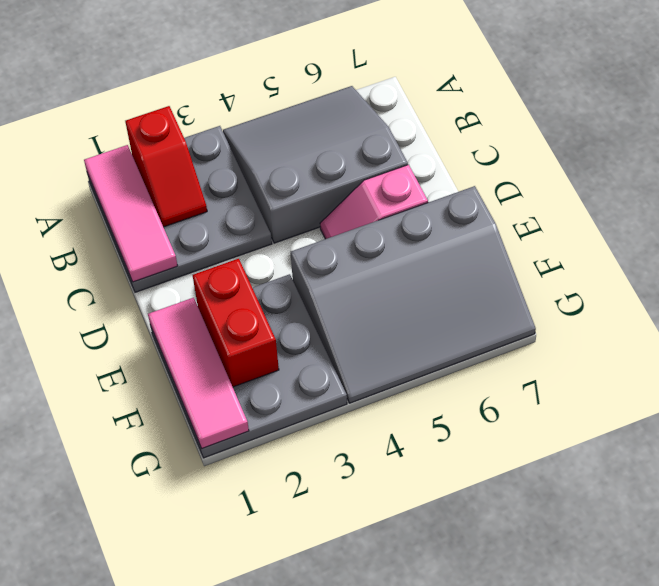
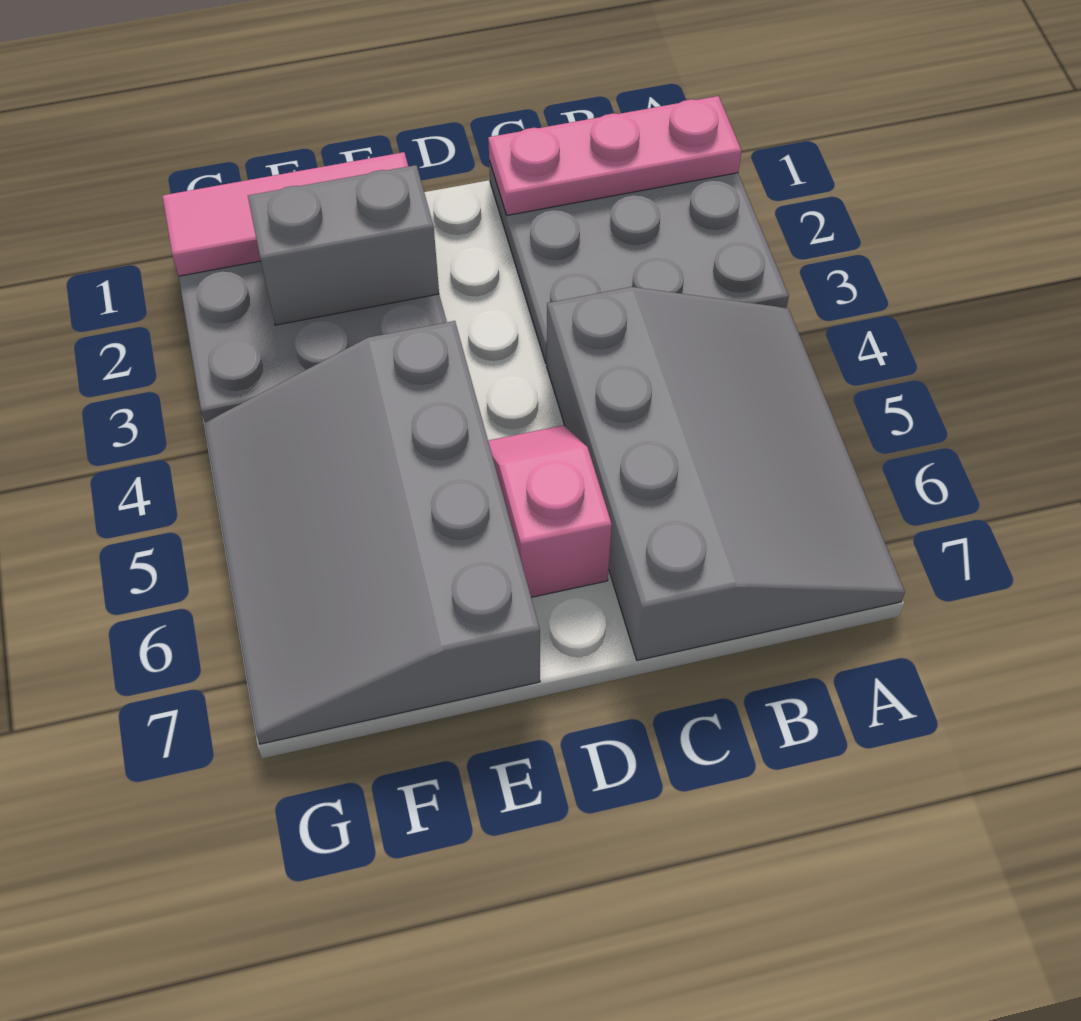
pink tile A1:C1 level 2 -> pink plate A1:C1 level 2
red slope A2:B2 level 2 top A -> none
grey slope A4:C6 level 1 top C -> grey slope A4:C7 level 1 top C
red brick E2:F2 level 2 -> grey brick E2:F2 level 2

